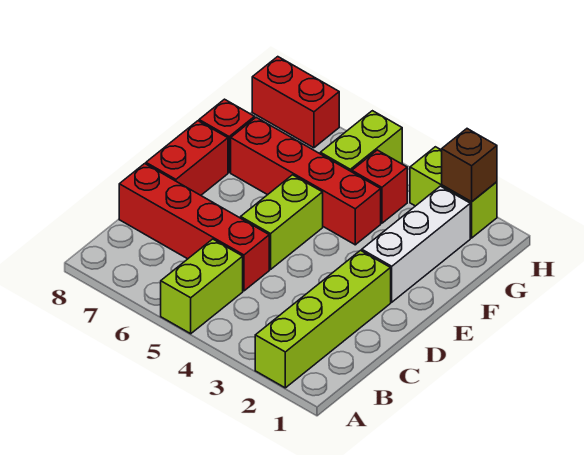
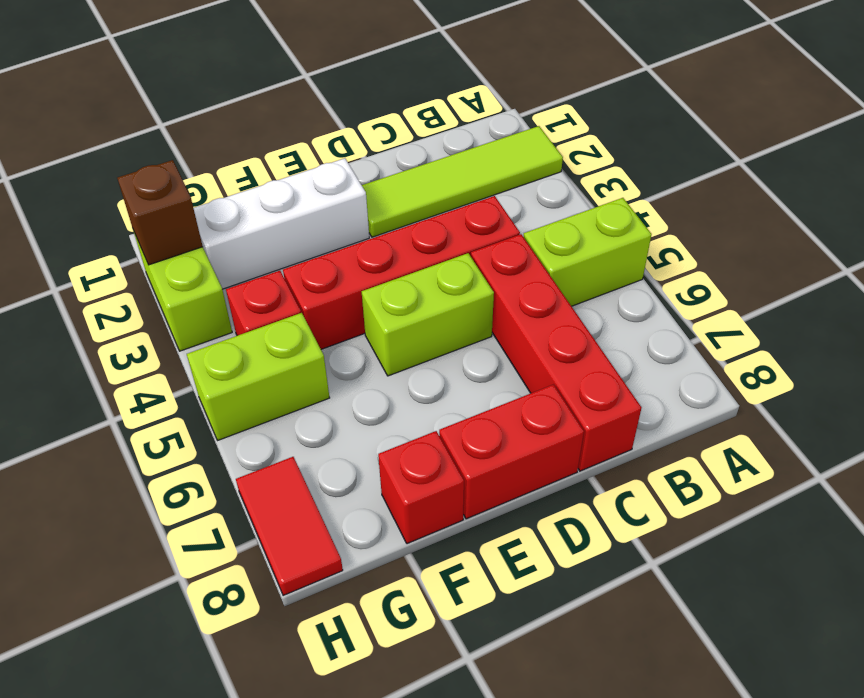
lime brick A2:D2 level 1 -> lime tile A2:D2 level 1
red brick F4:F7 level 1 -> red brick C4:F4 level 1
red brick H7:H8 level 1 -> red tile H7:H8 level 1

